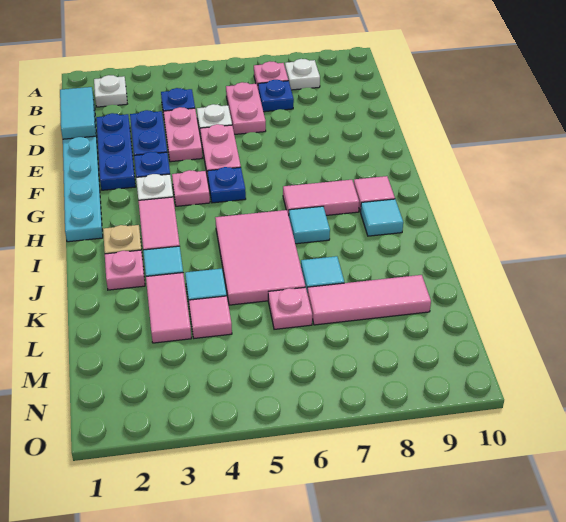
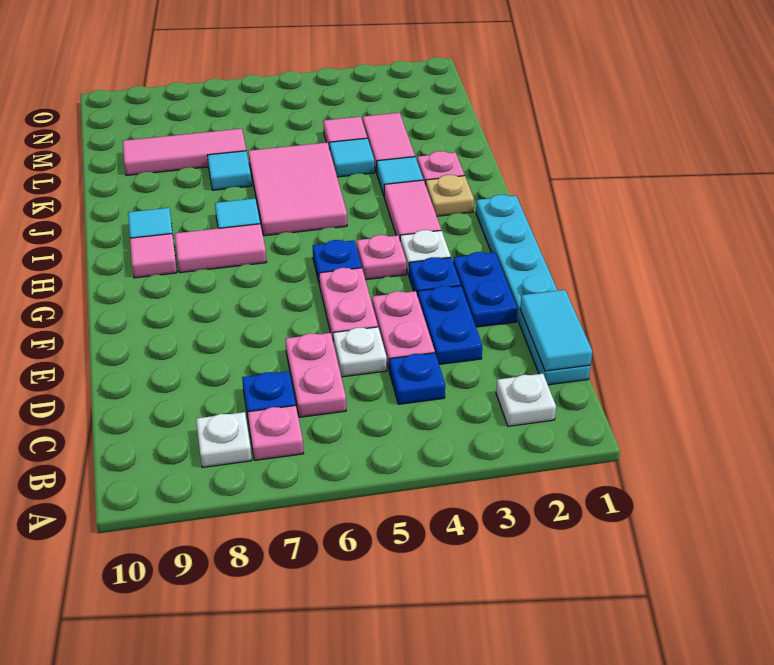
blue plate D2:F2 level 1 -> blue plate E2:F2 level 1
pink plate L6 level 1 -> none

